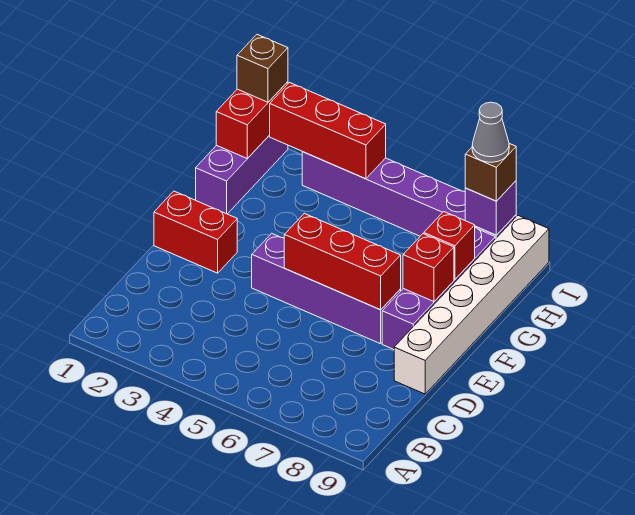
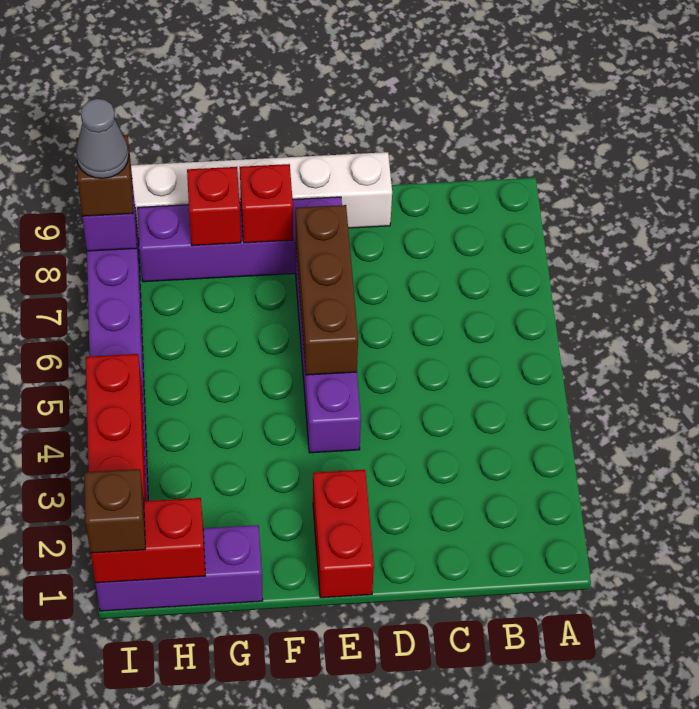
red brick E5:E7 level 2 -> brown brick E5:E7 level 2

